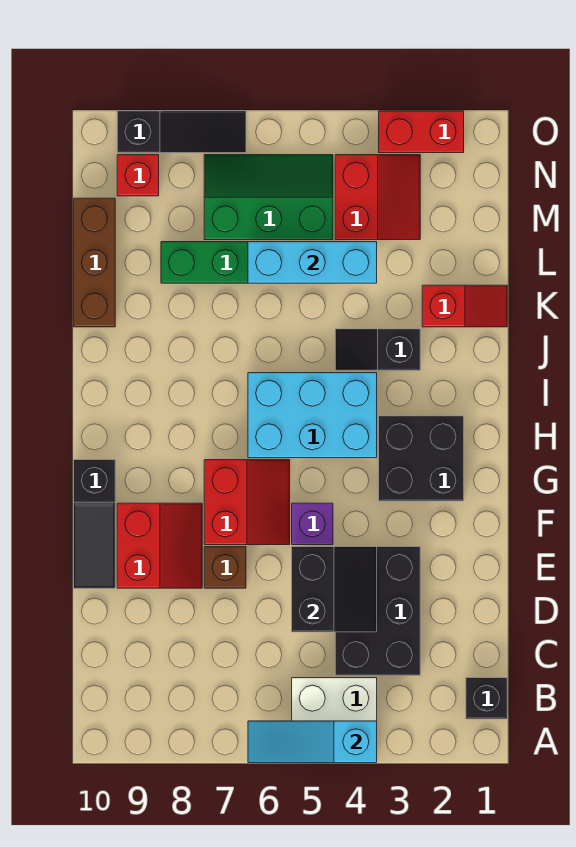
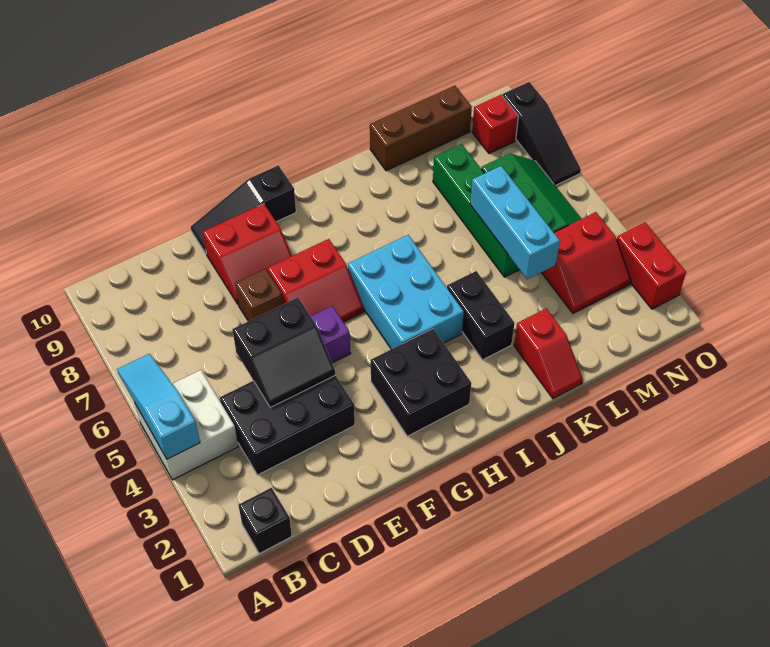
black slope J3:J4 level 1 top 3 -> black brick J3:J4 level 1

